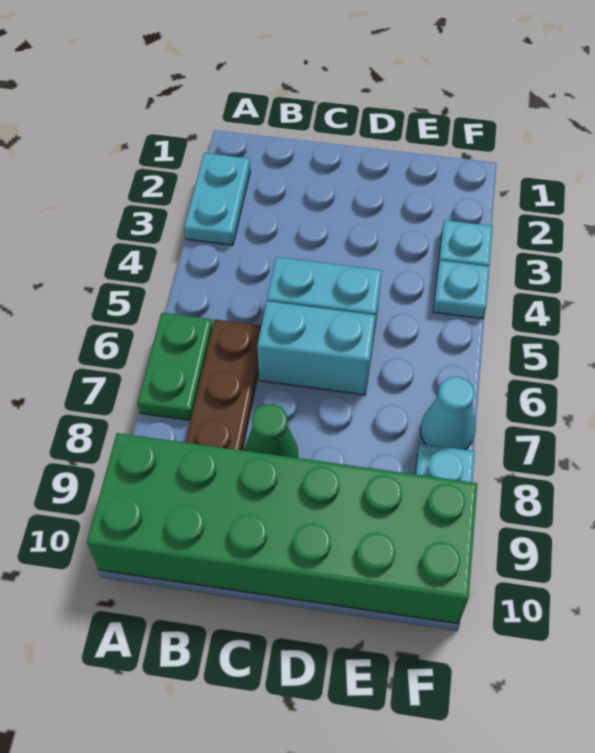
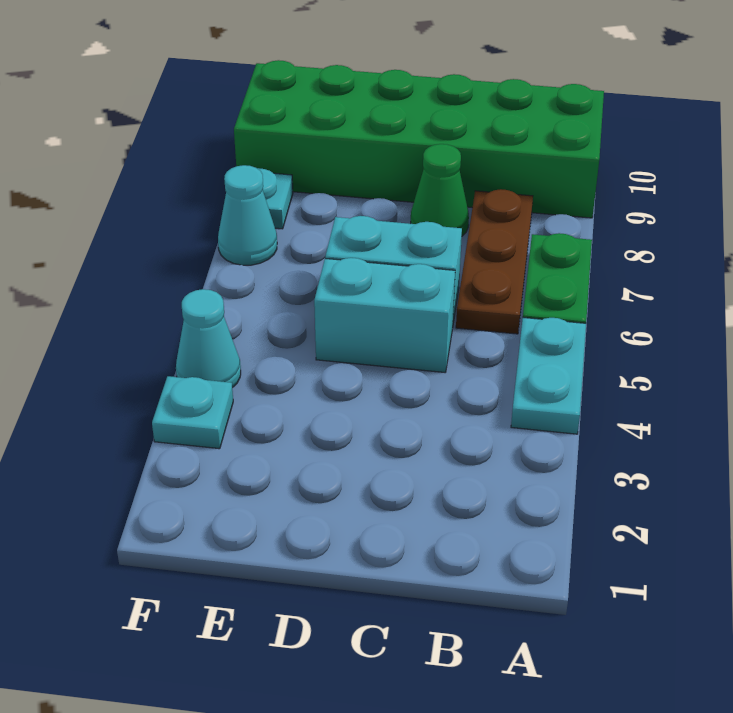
cyan plate A2:A3 level 1 -> cyan plate A4:A5 level 1
cyan plate F4 level 1 -> cyan cone F4 level 1

